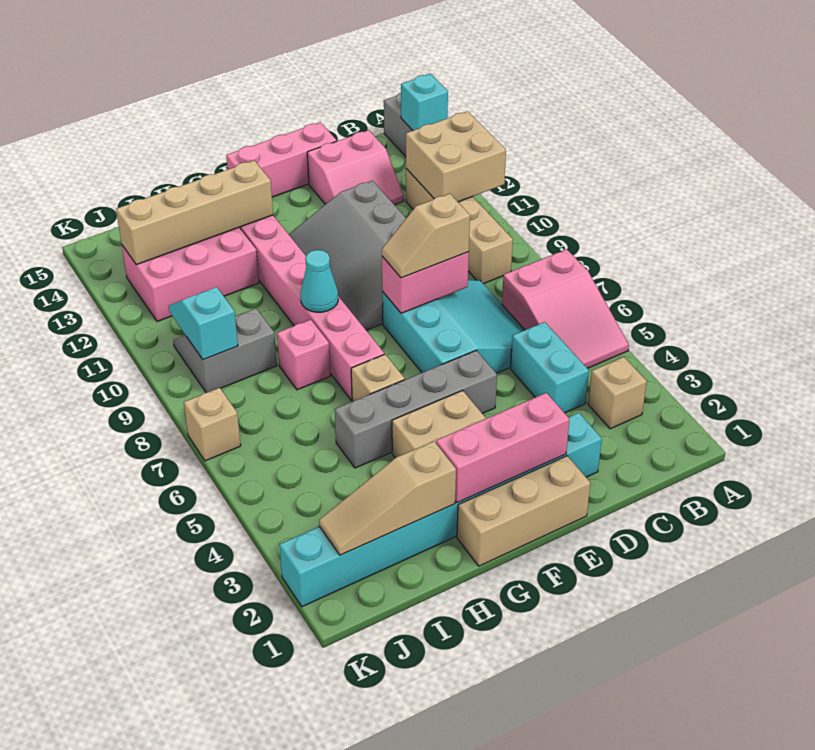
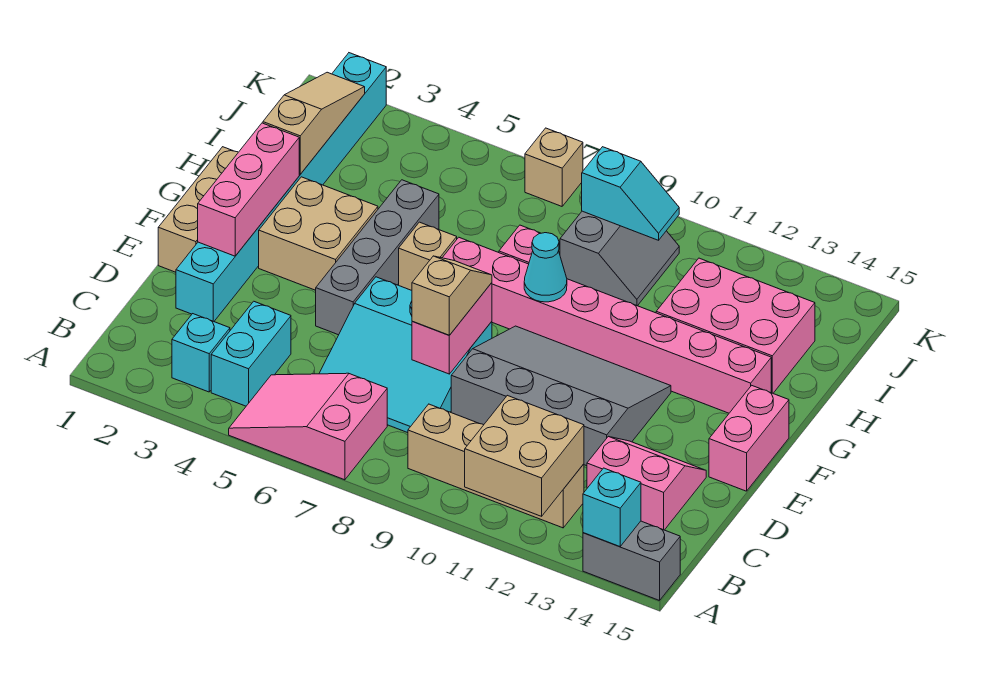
tan brick B3 level 1 -> cyan brick B3 level 1
cyan brick C4:C5 level 1 -> cyan brick B4:C4 level 1
pink slope C13:D14 level 1 top 14 -> pink slope C13:D14 level 1 top C
pink brick D15:F15 level 1 -> pink brick E15:F15 level 1
tan brick G13:J13 level 2 -> none
pink brick H12:J13 level 1 -> pink brick H12:I14 level 1

